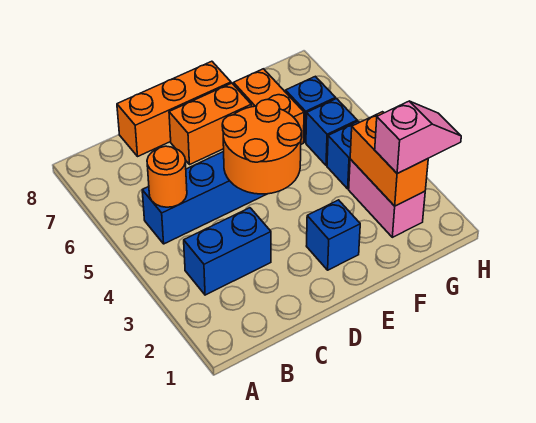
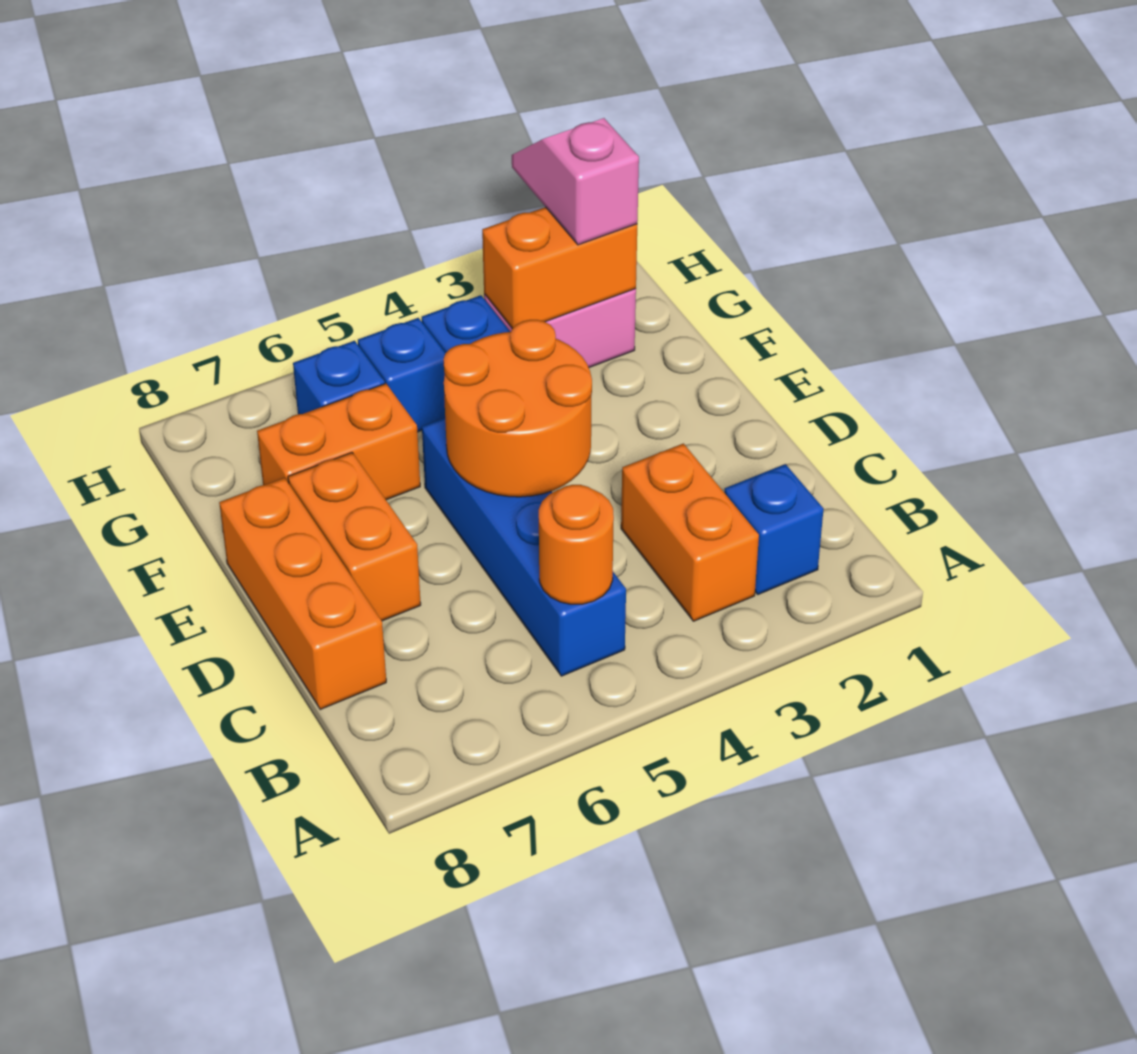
blue brick B3:C3 level 1 -> orange brick B3:C3 level 1
blue brick E2 level 1 -> blue brick B2 level 1

